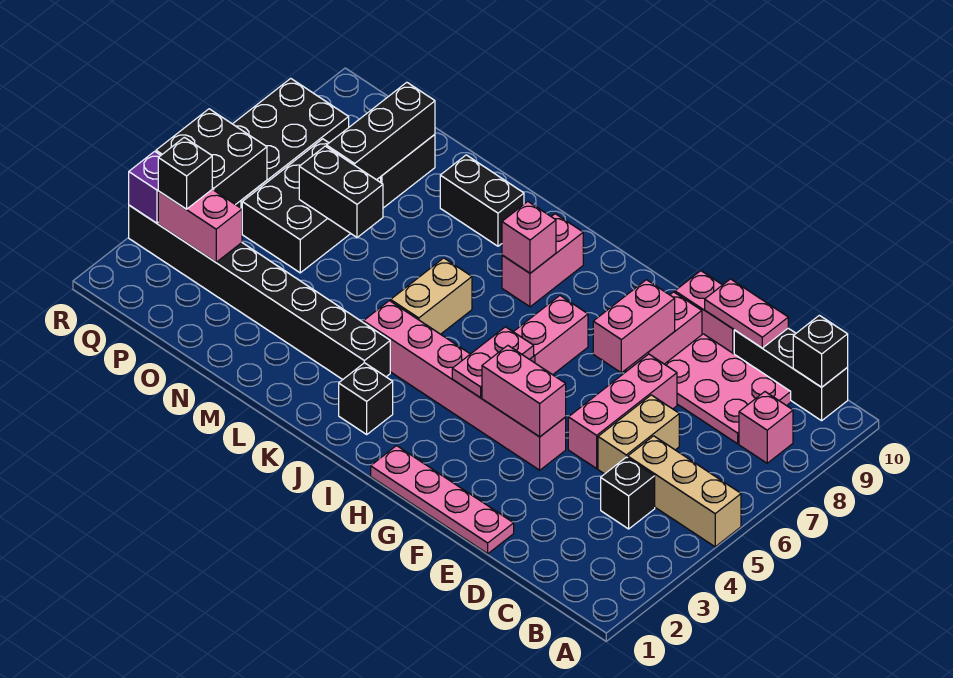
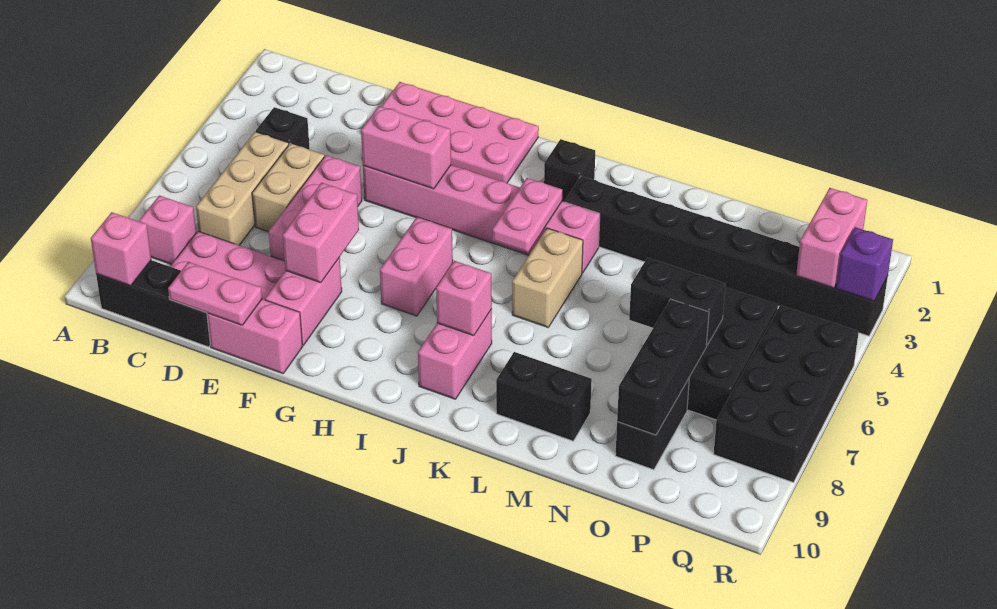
tan brick A5:C5 level 1 -> tan brick C5:C7 level 1
black brick B10 level 2 -> pink brick B10 level 2
pink plate E1:H1 level 1 -> pink plate E1:H2 level 1
pink plate H4:H5 level 2 -> pink plate J4:J5 level 2
pink brick P3:Q3 level 2 -> pink brick Q2:Q3 level 2
black brick Q3 level 3 -> none
black brick Q4:R5 level 2 -> none

